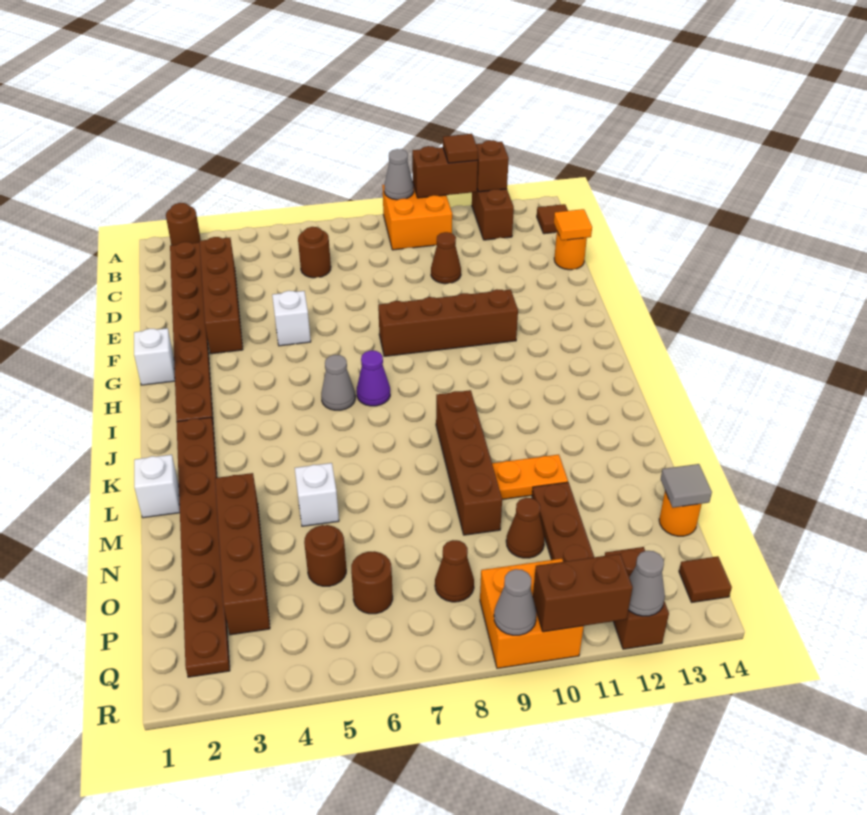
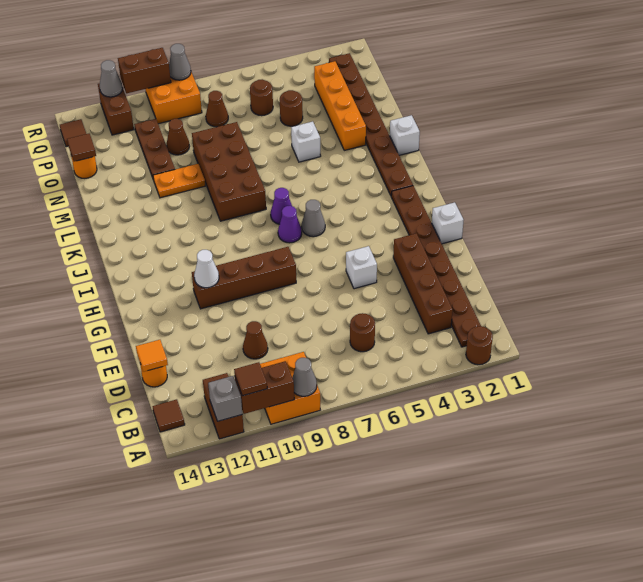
brown brick A12 level 2 -> grey brick A12 level 2
none -> white cone G11 level 2
none -> purple cone J7 level 1
brown brick K9:N9 level 1 -> brown brick K8:N9 level 1
brown brick M3:P3 level 1 -> orange brick M3:P3 level 1
grey tile O14 level 2 -> brown tile O14 level 2

